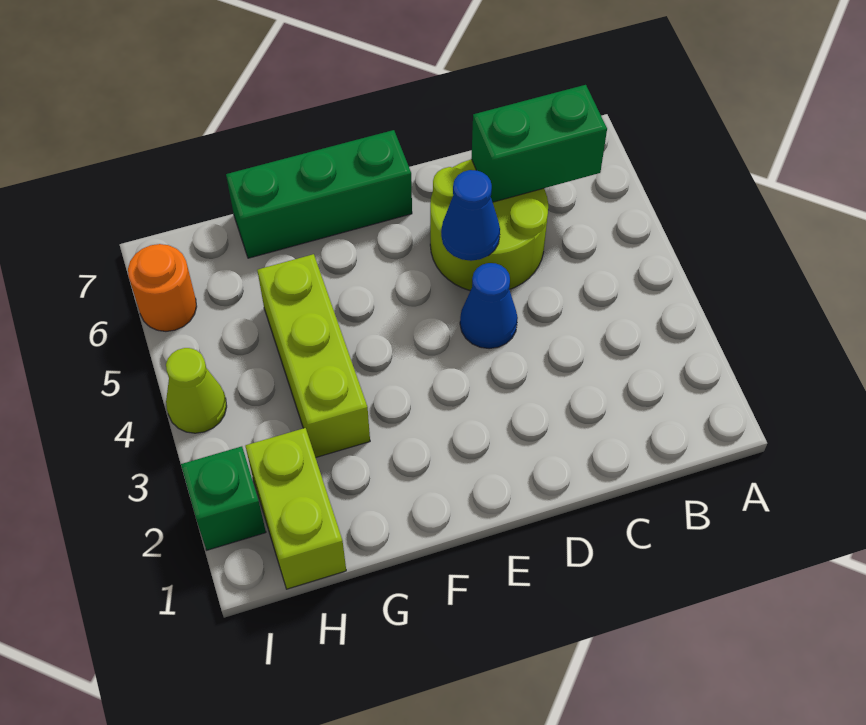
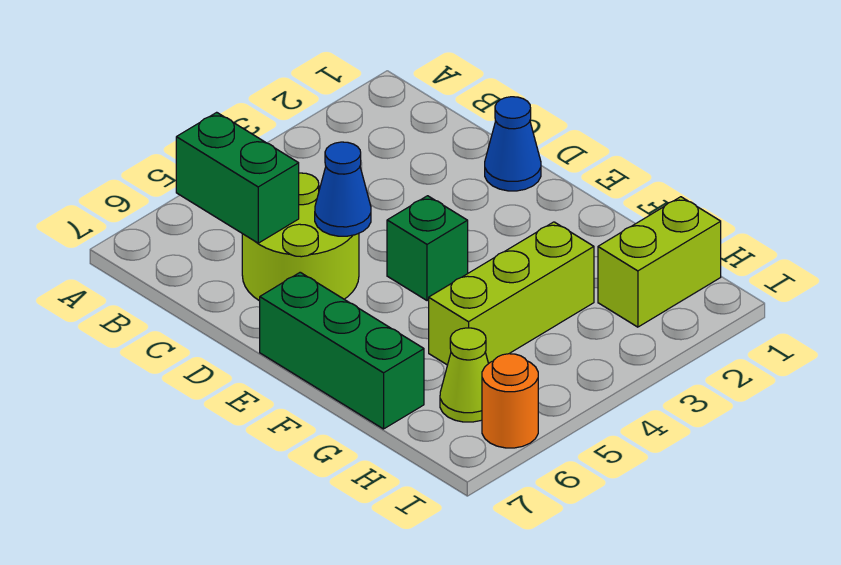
blue cone D4 level 1 -> blue cone D1 level 1
green brick I2 level 1 -> green brick E4 level 1
lime cone I4 level 1 -> lime cone H6 level 1

